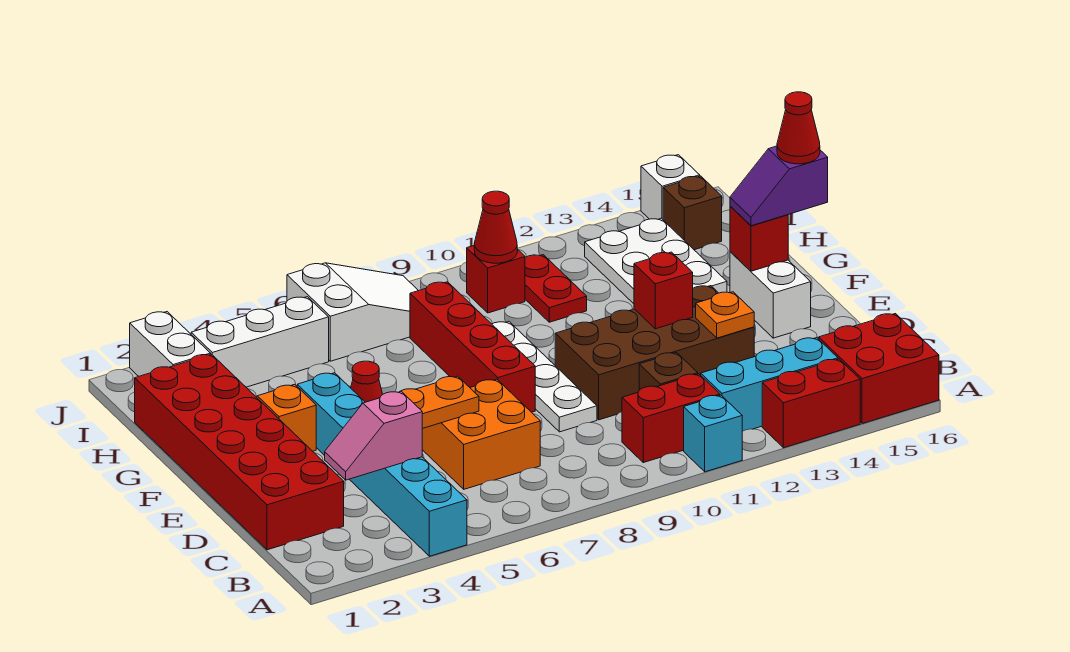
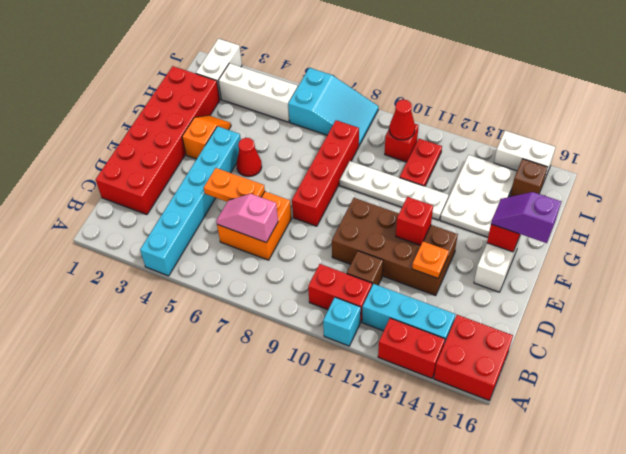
pink slope C3:C4 level 2 top 4 -> pink slope C6:C7 level 2 top 7
white plate D9:G9 level 1 -> white plate G9:G12 level 1
red cone F16 level 4 -> none
white slope I6:J8 level 1 top 6 -> cyan slope I6:J8 level 1 top 6
white brick J15 level 1 -> white brick J14:J15 level 1

